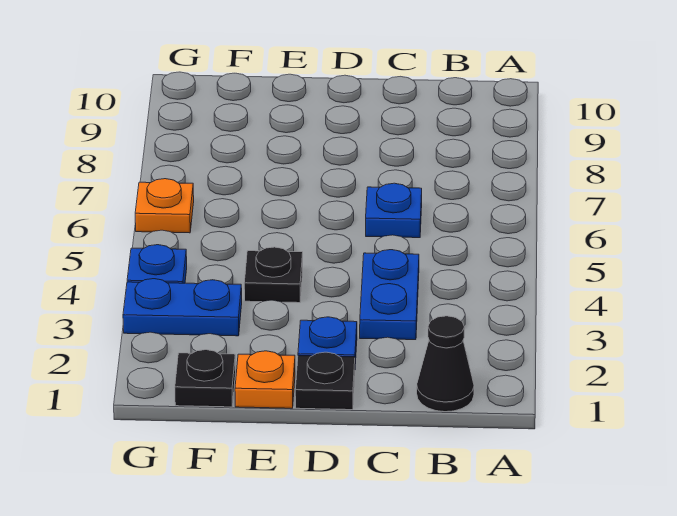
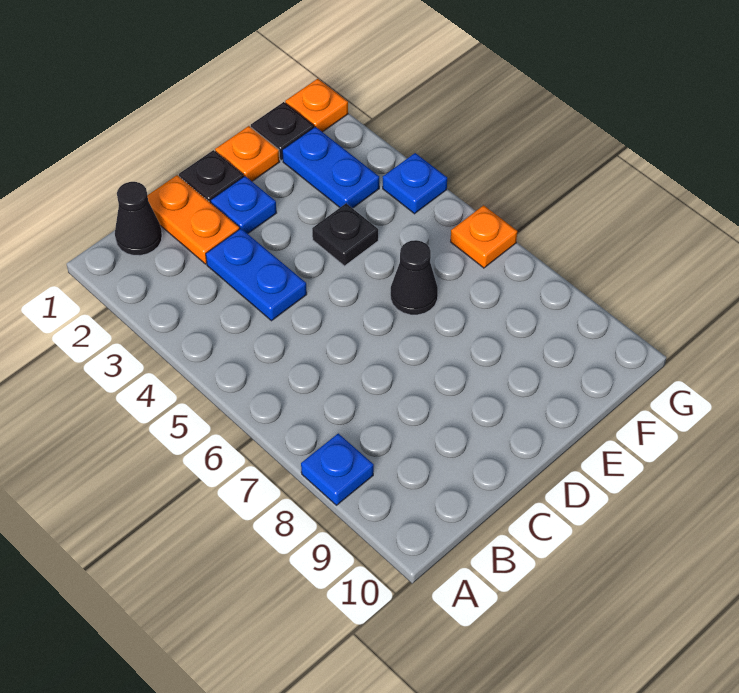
none -> orange plate C1:C2 level 1
blue plate C6 level 1 -> blue plate A8 level 1
none -> black cone E6 level 1
blue plate F3:G3 level 1 -> blue plate F2:F3 level 1
none -> orange plate G1 level 1

